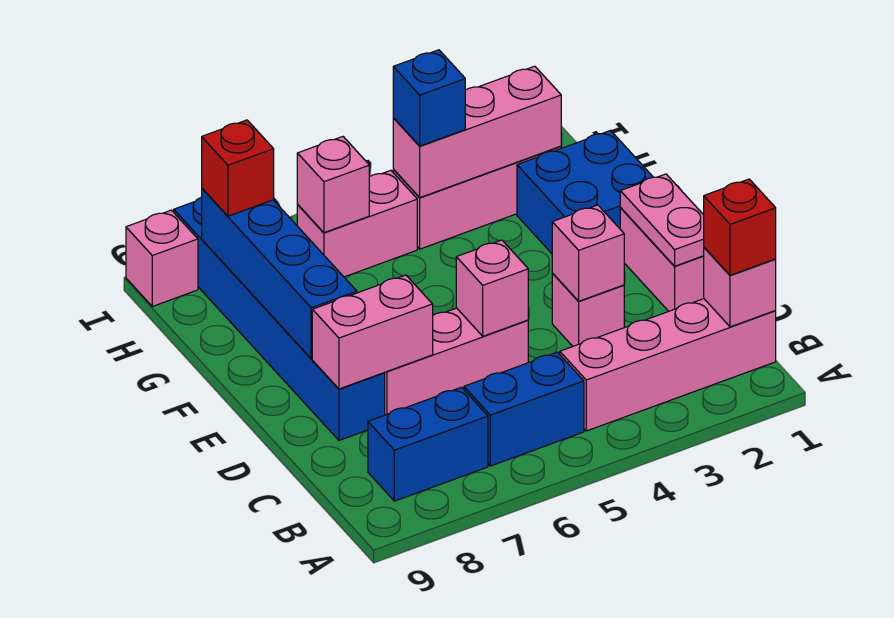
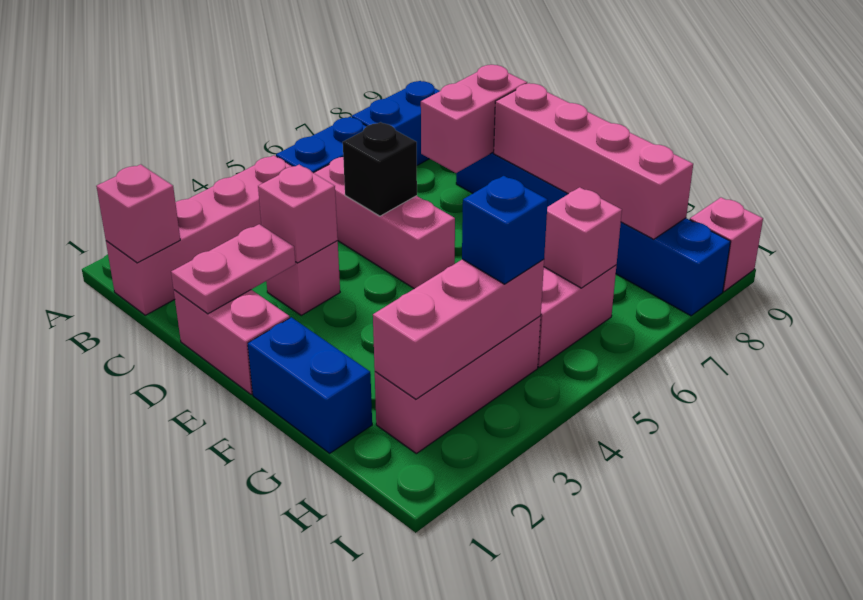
red brick B1 level 3 -> none
pink plate D1:E1 level 2 -> pink plate D1:D2 level 2
pink brick D5:D7 level 1 -> pink brick C5:E5 level 1
pink brick D5 level 2 -> black brick D5 level 2
blue brick E8:H8 level 2 -> pink brick E8:H8 level 2
blue brick F1:G2 level 1 -> blue brick F1:G1 level 1
red brick H8 level 3 -> none

